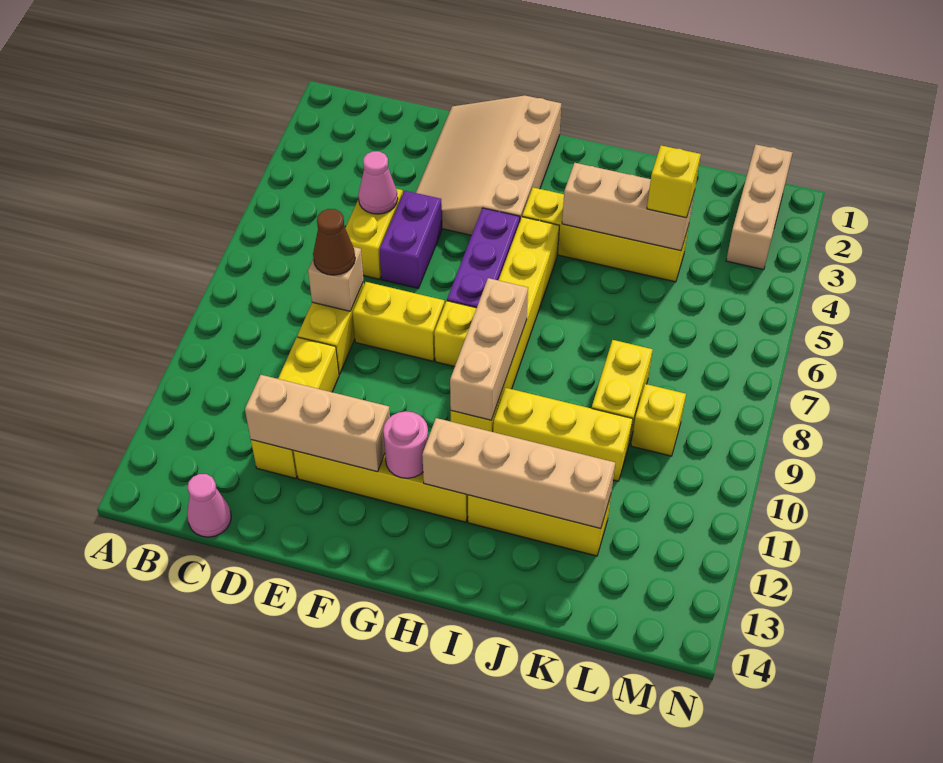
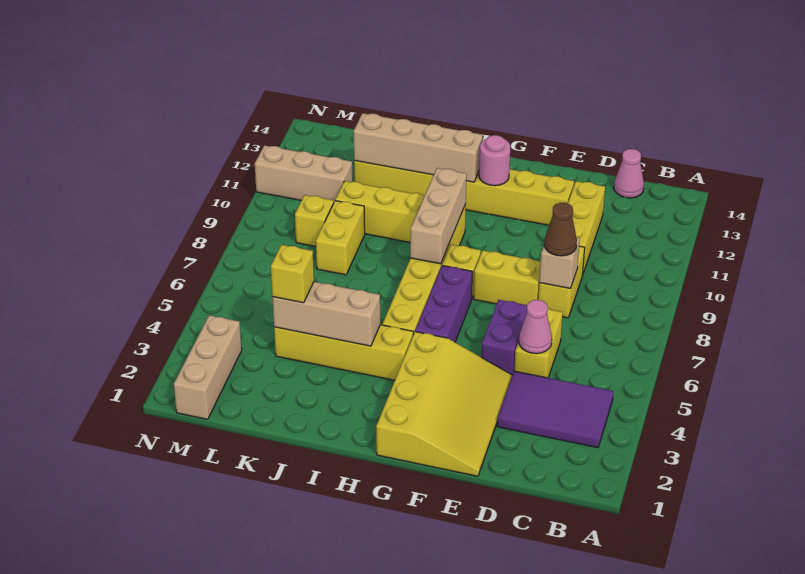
none -> purple tile B3:D4 level 1
tan brick D12:F12 level 2 -> tan brick L11:N11 level 1
tan slope E1:G4 level 1 top G -> yellow slope E1:G4 level 1 top G

